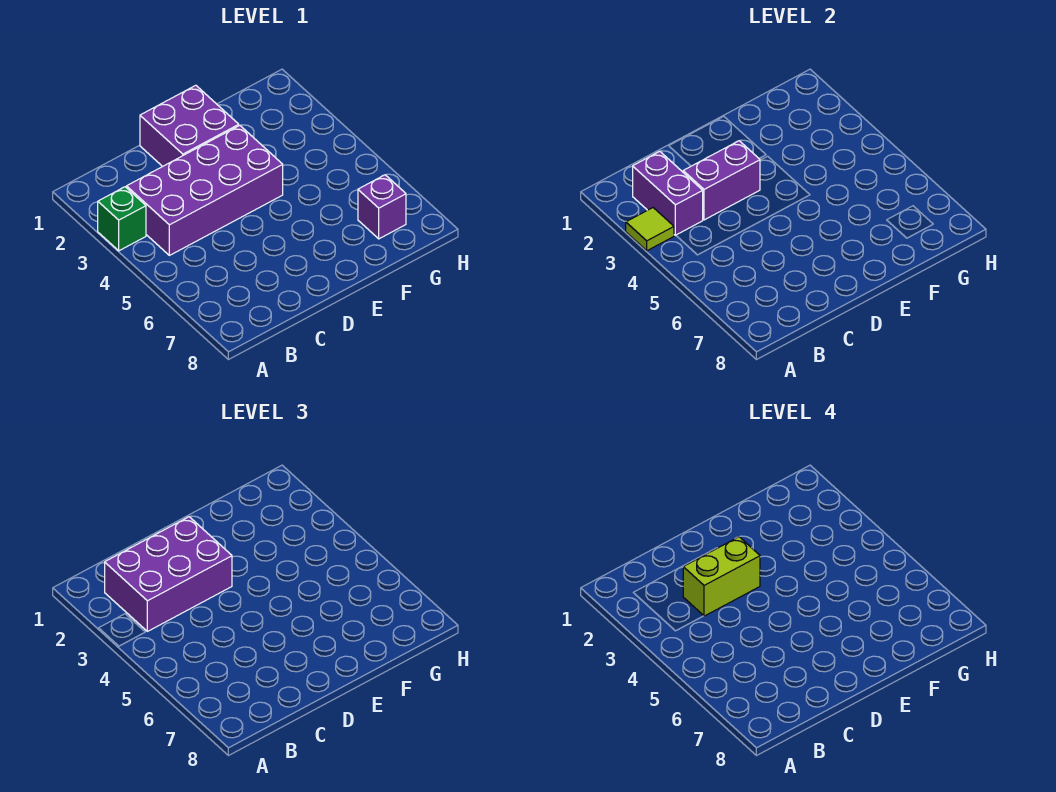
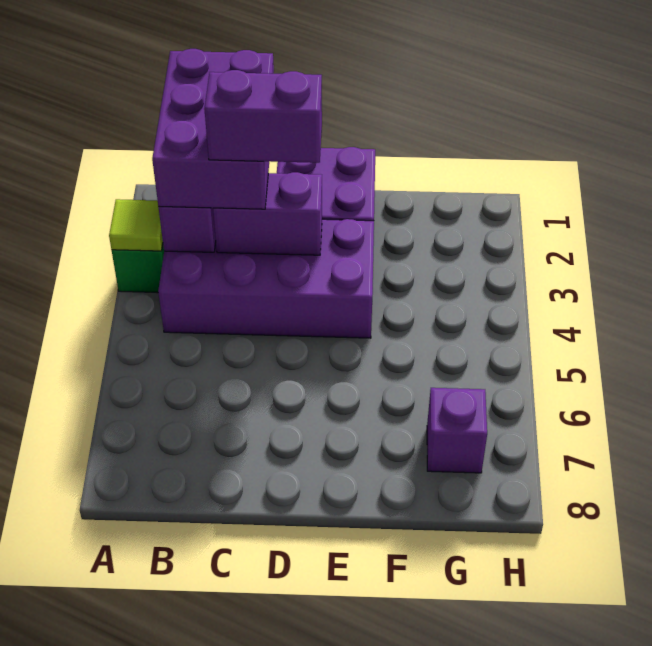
purple brick B2:D3 level 3 -> purple brick B1:C3 level 3
lime brick C3:D3 level 4 -> purple brick C3:D3 level 4

